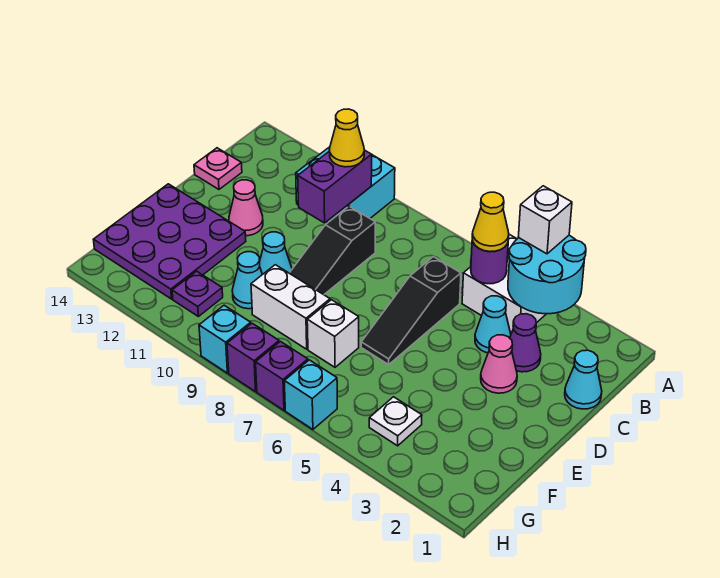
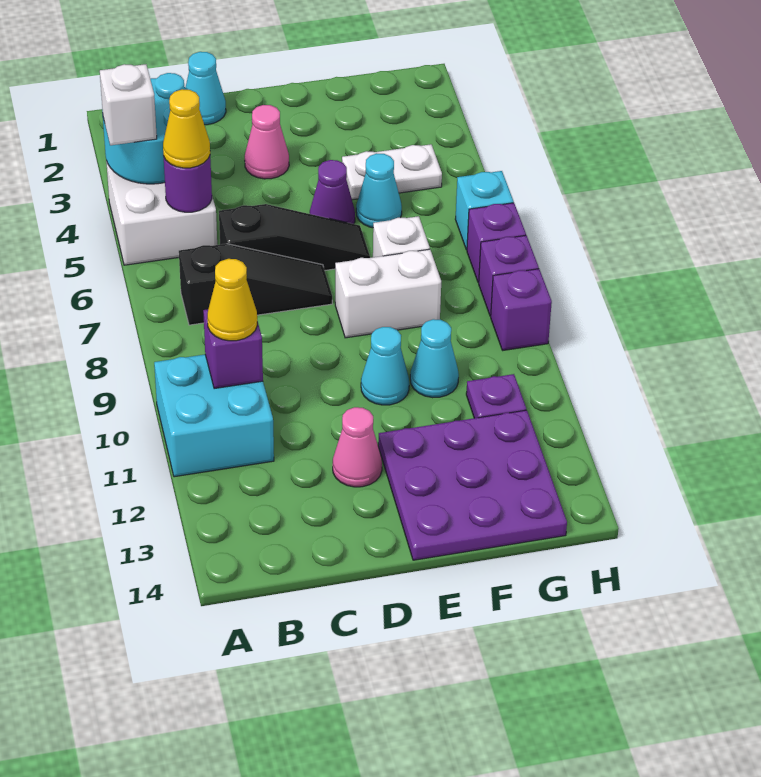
purple brick B10:C10 level 2 -> purple brick B10 level 2
purple cone C3 level 1 -> purple cone E5 level 1
cyan cone C4 level 1 -> cyan cone F5 level 1
black slope C9:E9 level 1 top C -> black slope B7:D7 level 1 top B
pink plate C14 level 1 -> none
white brick F8:F9 level 1 -> white brick E8:F8 level 1
white plate G4 level 1 -> white plate F4:G4 level 1
cyan brick H9 level 1 -> purple brick H9 level 1

